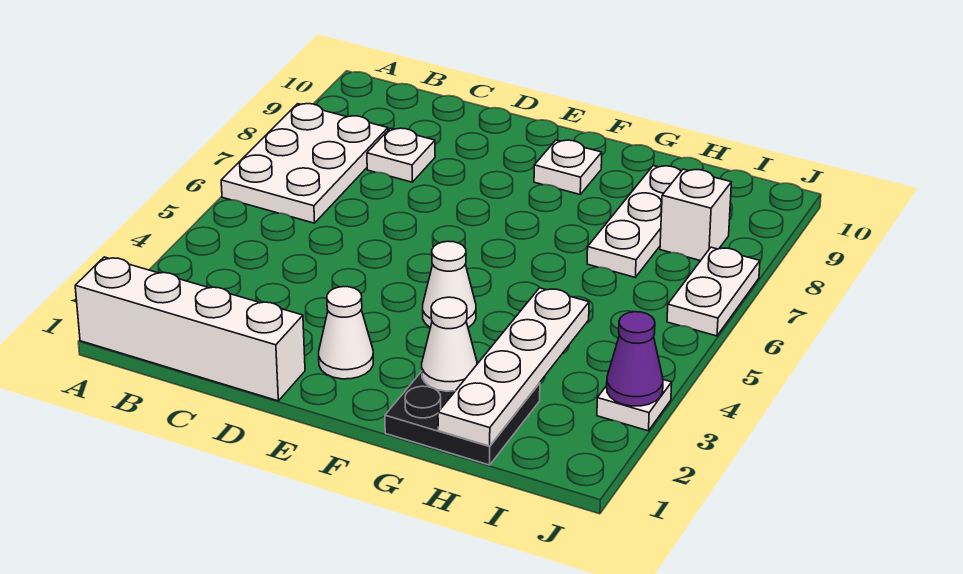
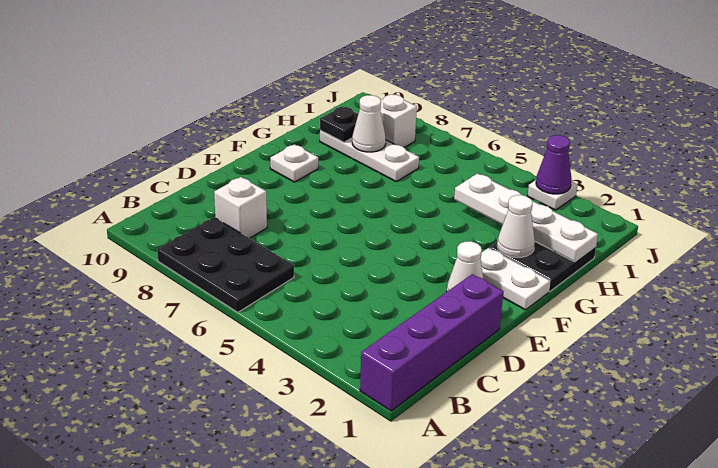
white brick A1:D1 level 1 -> purple brick A1:D1 level 1
white plate A6:B8 level 1 -> black plate A6:B8 level 1
white plate C8 level 1 -> white brick C8 level 1
white cone F4 level 1 -> white cone H8 level 2
none -> black plate H9 level 2
white plate J6:J7 level 1 -> white plate F1:F2 level 1

